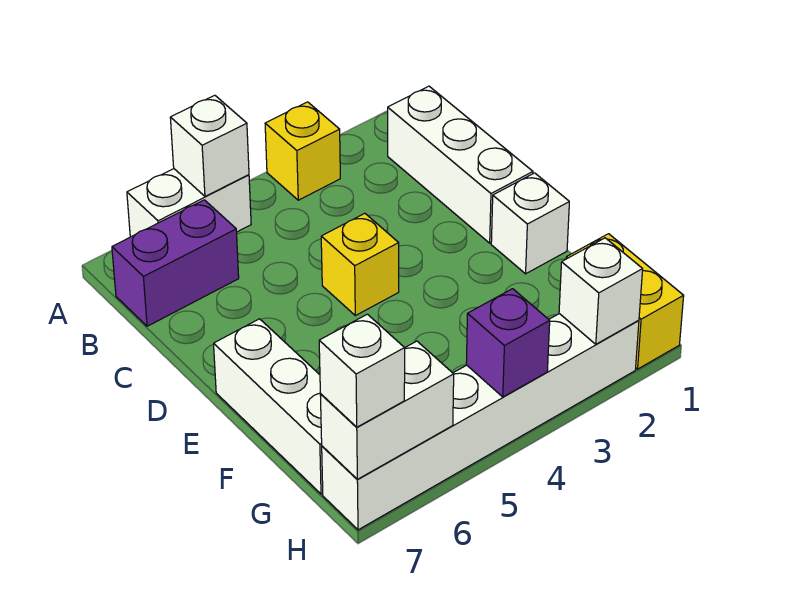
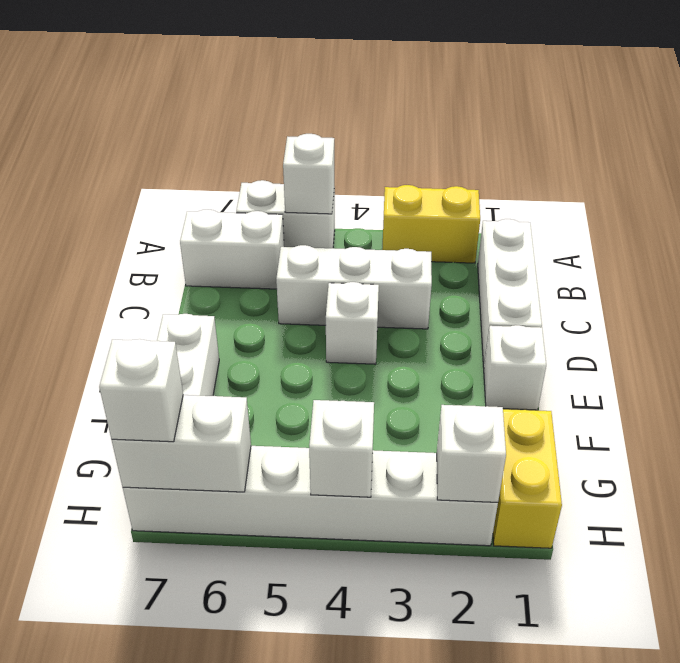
yellow brick A3 level 1 -> yellow brick A2:A3 level 1
purple brick B6:B7 level 1 -> white brick B6:B7 level 1
none -> white brick C3:C5 level 1
yellow brick D4 level 1 -> white brick D4 level 1
purple brick H4 level 2 -> white brick H4 level 2

